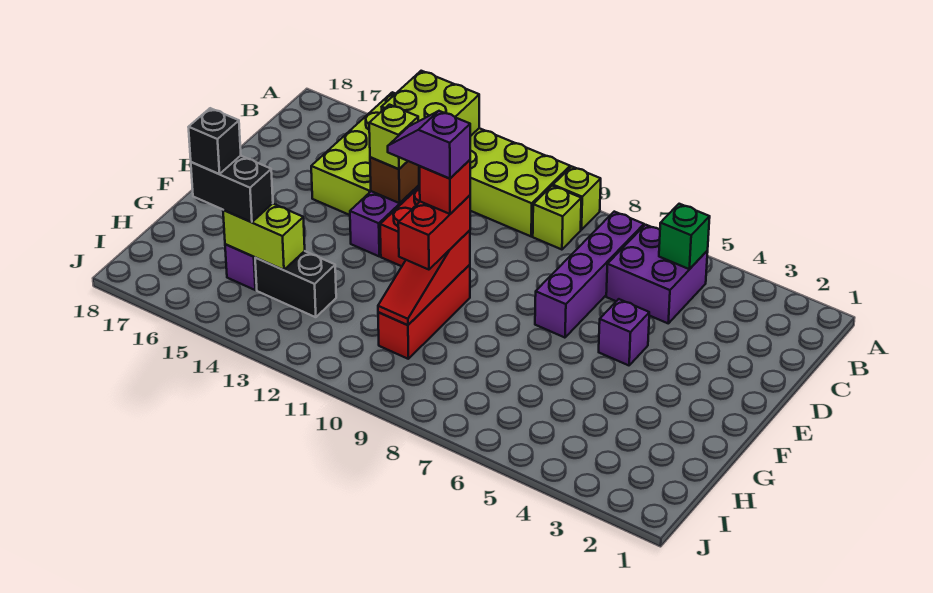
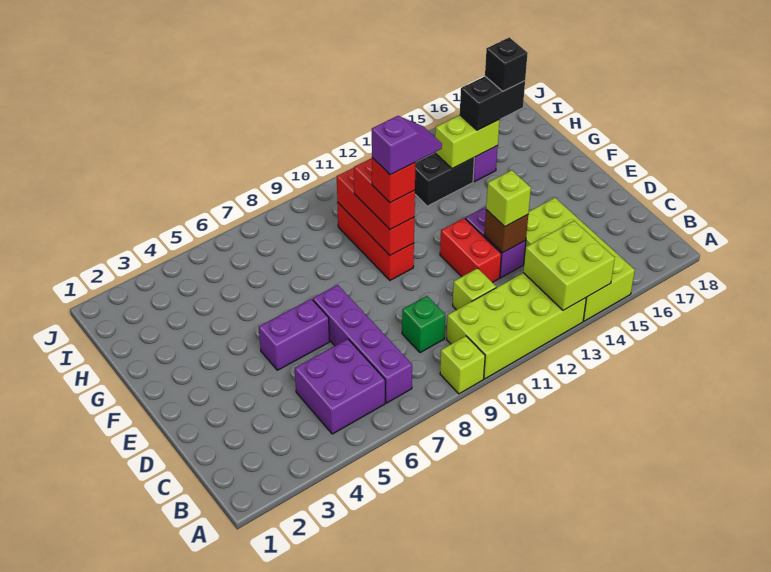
green brick B5 level 2 -> green brick C9 level 1
lime brick B9 level 1 -> lime brick C11 level 1
purple brick E5 level 1 -> purple brick E5:E6 level 1
red slope F10:H10 level 2 top F -> red brick F10:H10 level 2

